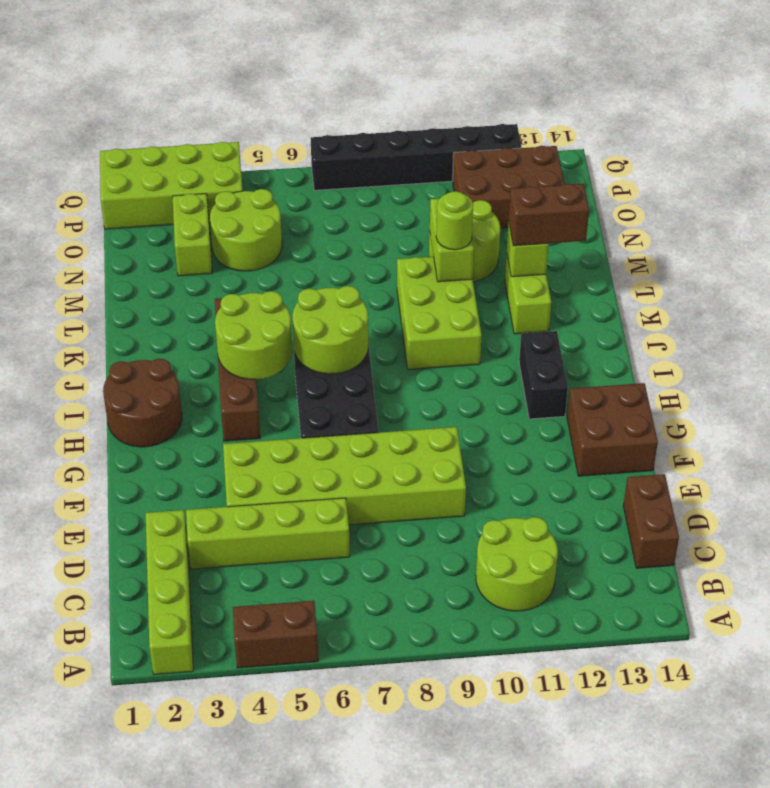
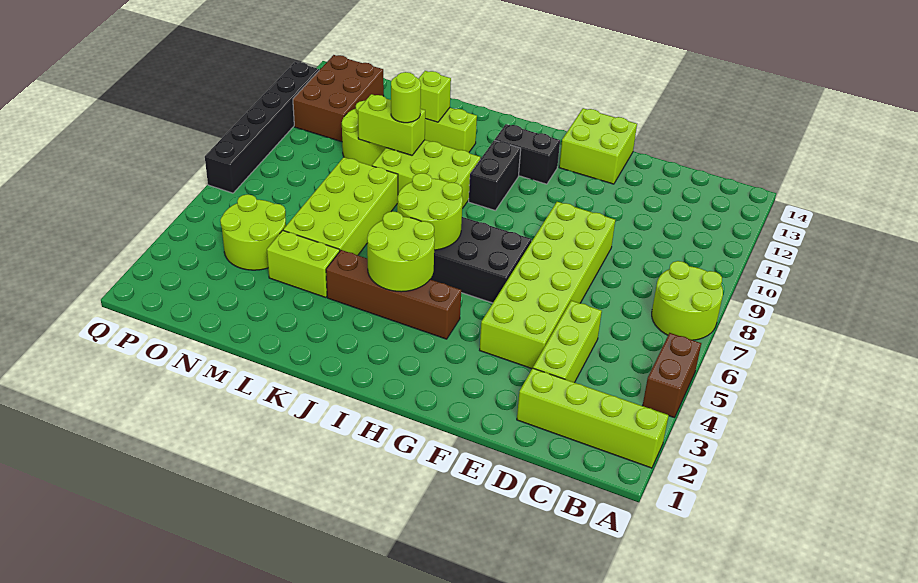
lime round brick B10:C11 level 1 -> lime round brick A7:B8 level 1
brown brick C14:D14 level 1 -> none
lime brick D3:D6 level 1 -> lime brick D3:D5 level 1
brown brick F13:G14 level 1 -> lime brick F13:G14 level 1
brown round brick H1:I2 level 1 -> none
none -> black brick I10:I11 level 1
brown brick L12:L13 level 3 -> none
lime brick N3:O3 level 1 -> lime brick L4:M4 level 1
lime brick P1:Q4 level 1 -> lime brick L5:M8 level 1

